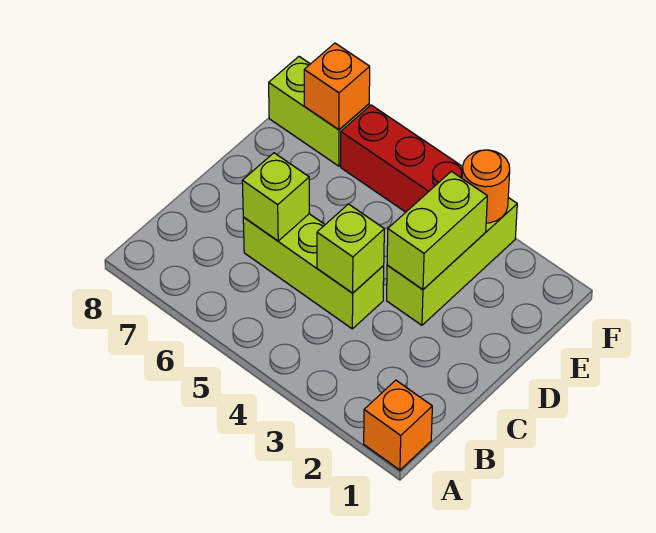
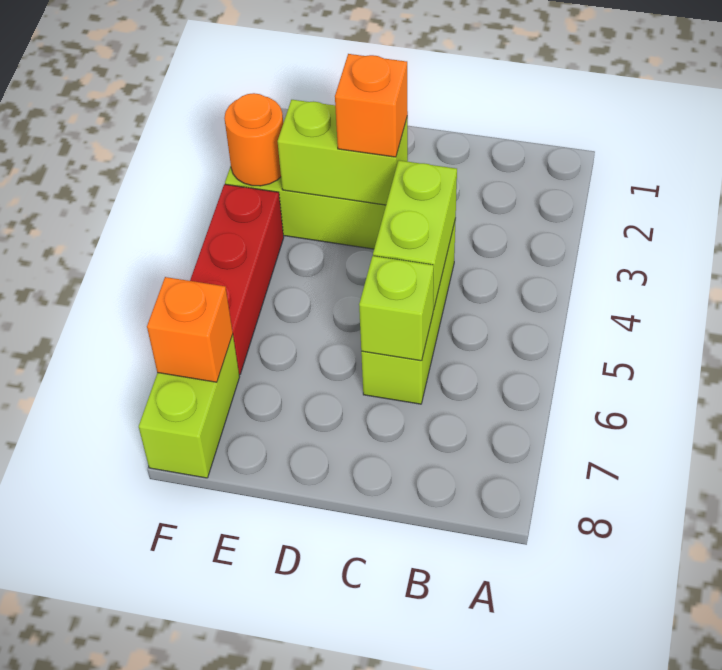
orange brick A1 level 1 -> orange brick D3 level 3
lime brick C4 level 2 -> lime brick C4:C5 level 2

